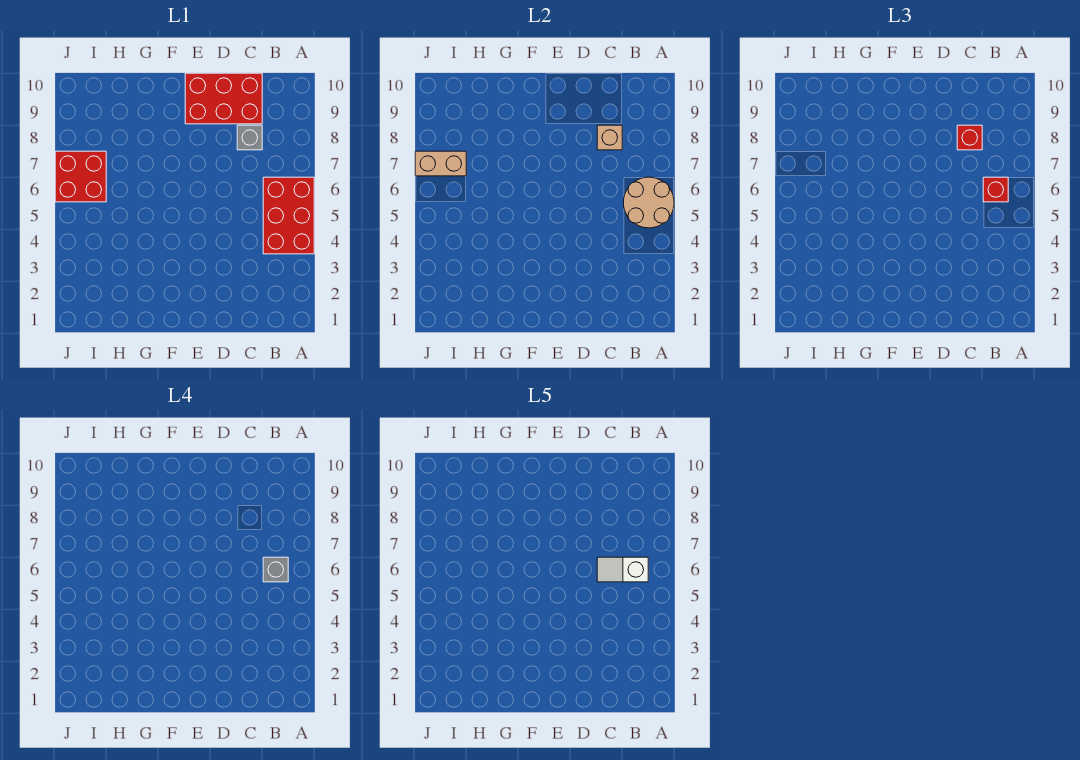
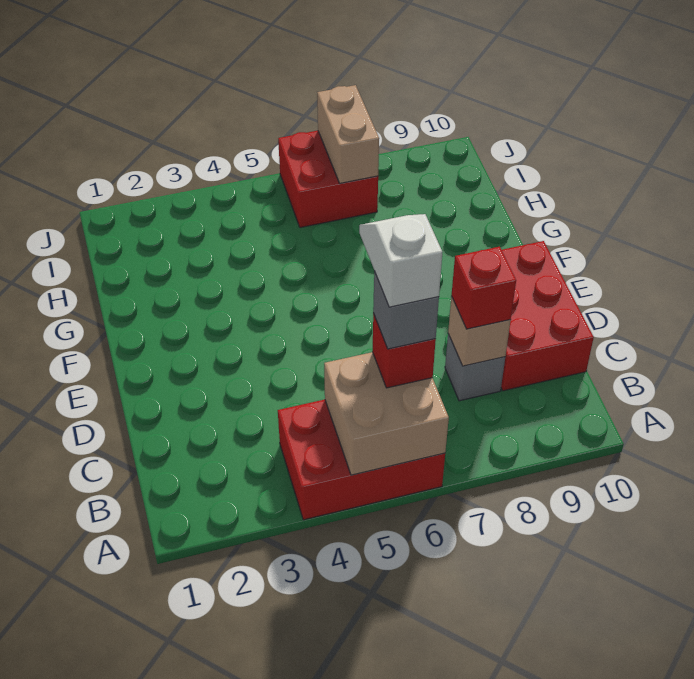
tan round brick A5:B6 level 2 -> tan brick A5:B6 level 2

